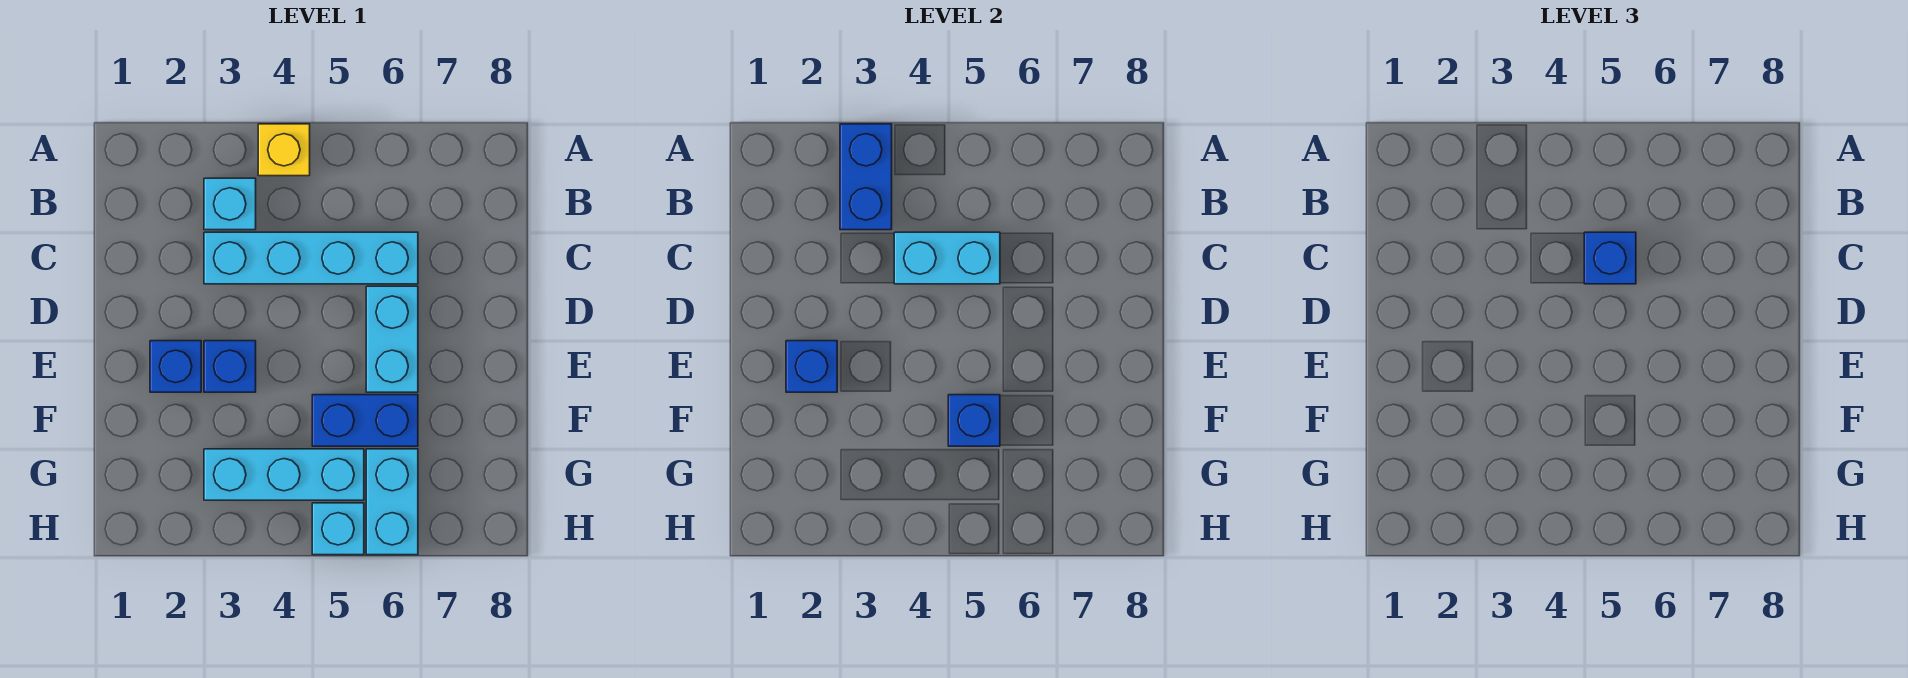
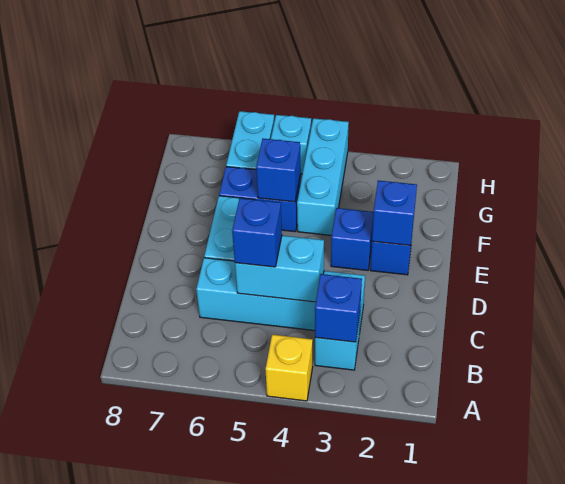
blue brick A3:B3 level 2 -> blue brick B3 level 2
cyan brick G3:G5 level 1 -> cyan brick F4:H4 level 1

